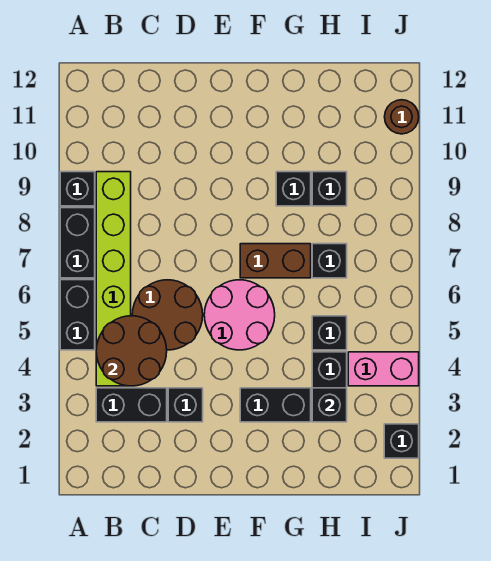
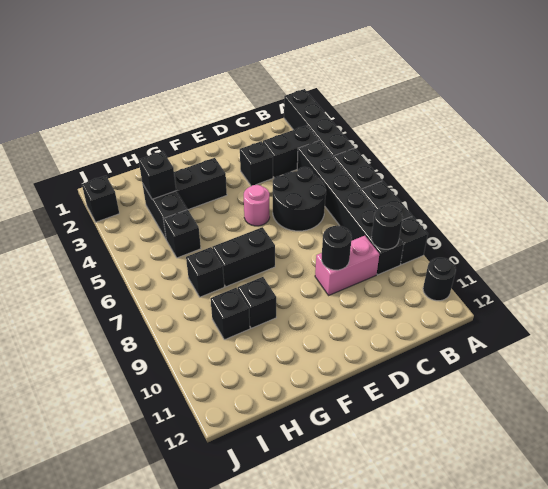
none -> black brick A1:A4 level 1
none -> black round brick A11 level 1
lime brick B4:B9 level 1 -> black brick B4:B9 level 1
brown round brick B4:C5 level 2 -> none
none -> black round brick B9 level 2
brown round brick C5:D6 level 1 -> black round brick C5:D6 level 1
none -> black round brick D9 level 2
pink round brick E5:F6 level 1 -> pink round brick E5 level 1
brown brick F7:G7 level 1 -> black brick F7:G7 level 1
pink brick I4:J4 level 1 -> pink brick C9:D9 level 1
brown round brick J11 level 1 -> none

